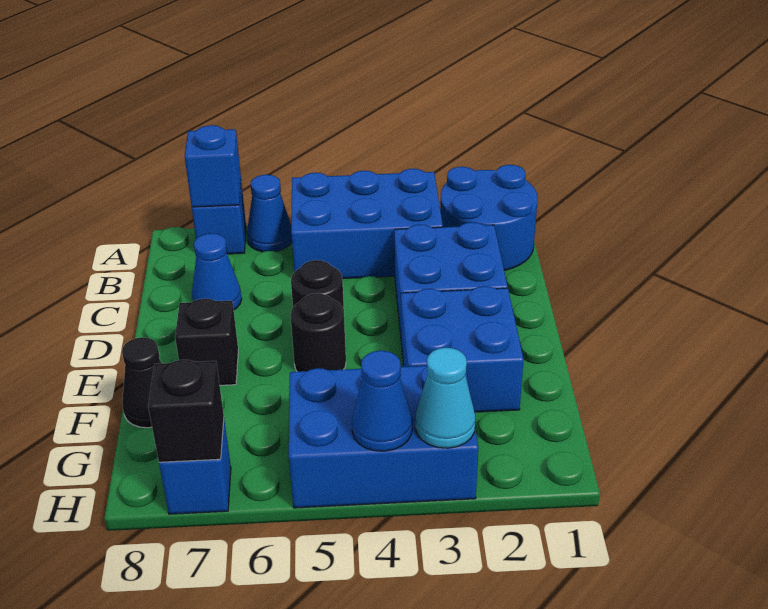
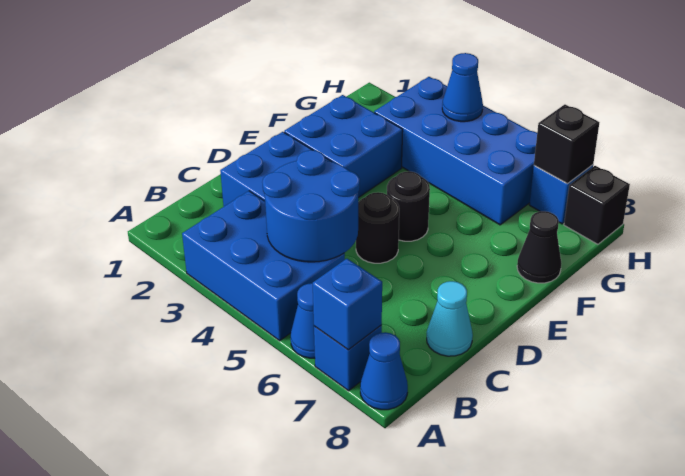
blue round brick A1:B2 level 1 -> blue round brick B4:C5 level 2
blue cone C7 level 1 -> blue cone A8 level 1
black brick E7 level 1 -> black brick H8 level 1
blue brick G3:H5 level 1 -> blue brick G3:H6 level 1
cyan cone H3 level 2 -> cyan cone C8 level 1

